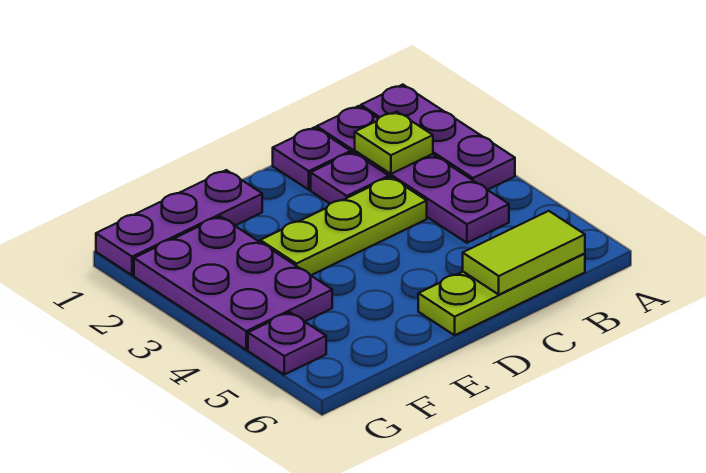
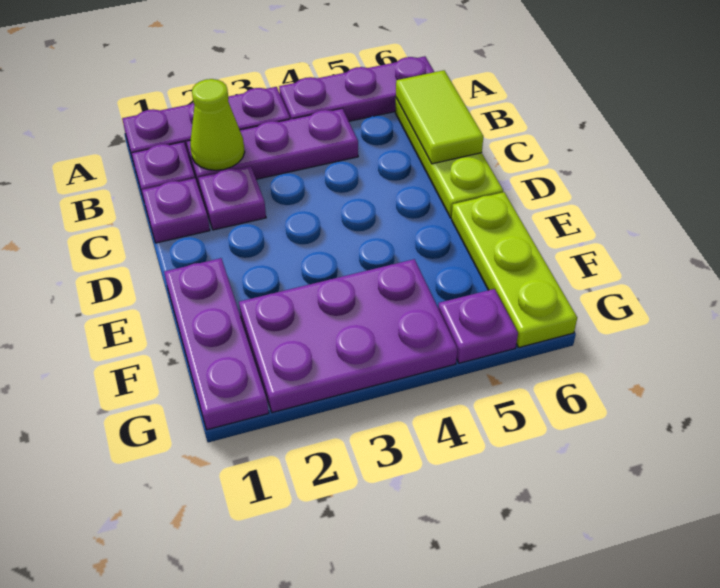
none -> purple plate A4:A6 level 1
lime plate B2 level 2 -> lime cone B2 level 2
lime plate C3:E3 level 1 -> lime plate E6:G6 level 1

